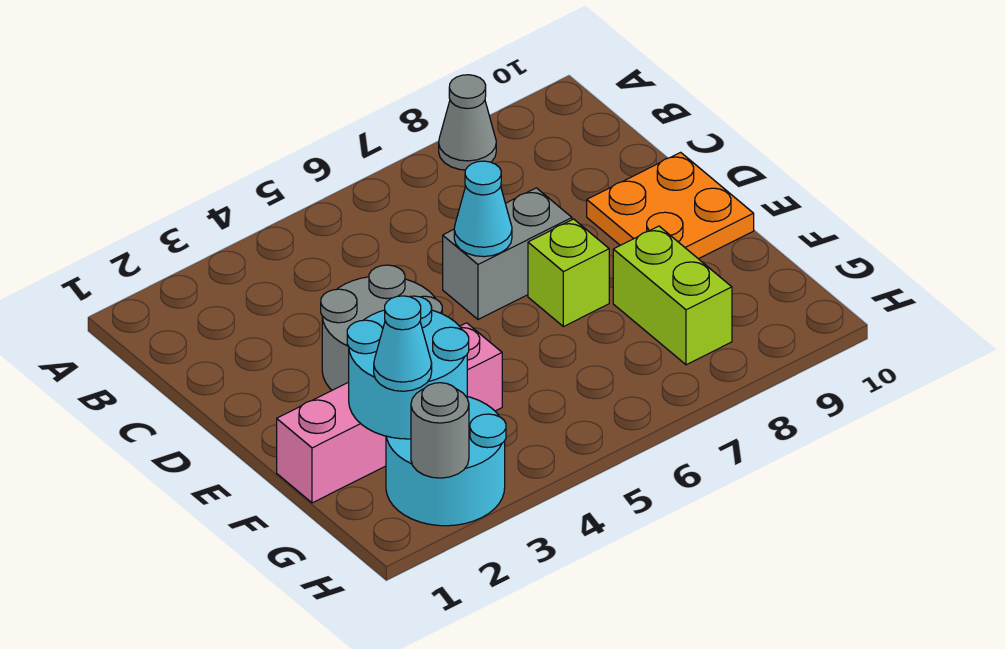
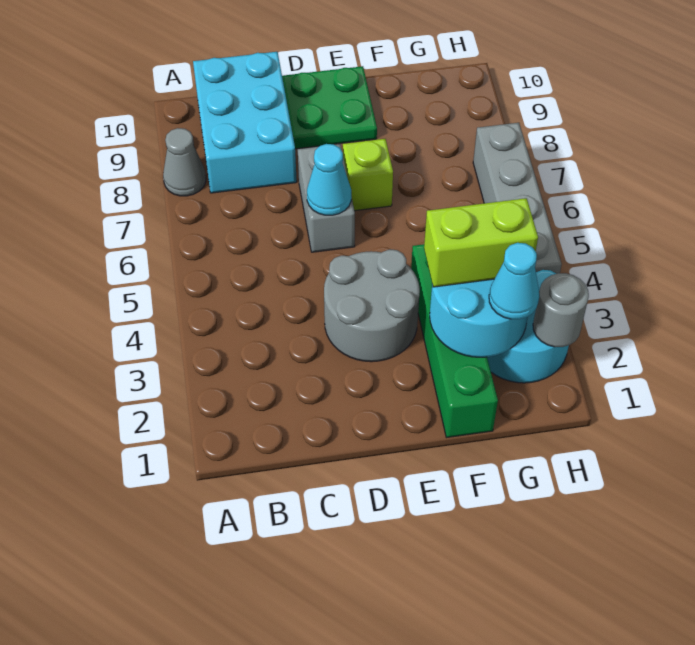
none -> cyan brick B8:C10 level 1
orange plate D9:E10 level 1 -> green plate D9:E10 level 1
pink brick F1:F4 level 1 -> green brick F1:F4 level 1
lime brick F8:G8 level 1 -> lime brick F3:G3 level 3
none -> grey brick H4:H7 level 1

